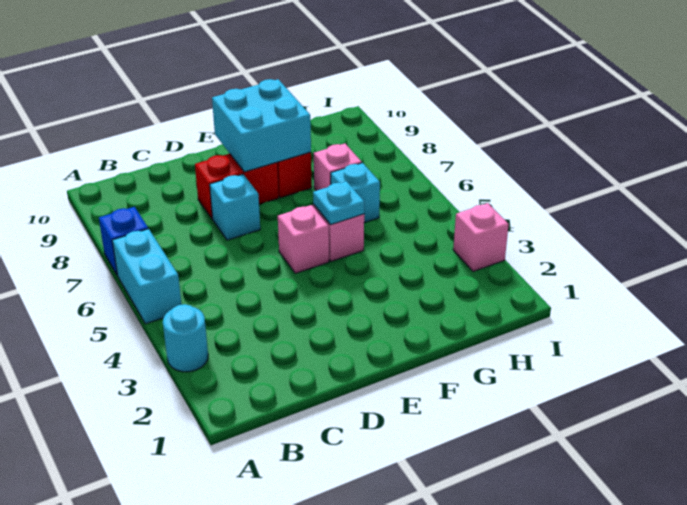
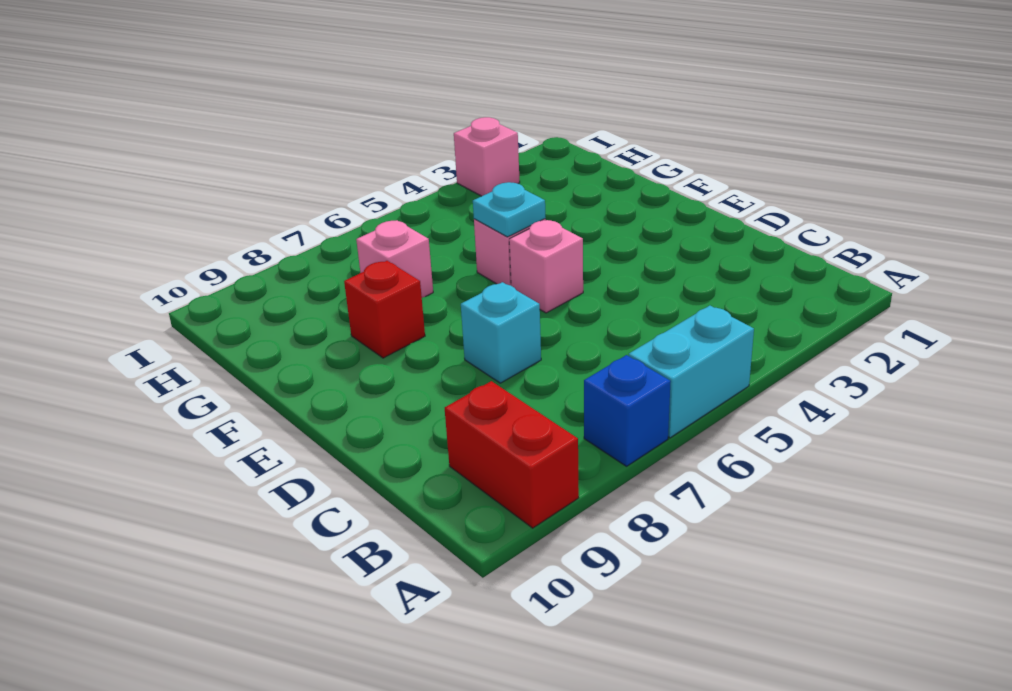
cyan round brick A3 level 1 -> none
red brick D8:E8 level 1 -> red brick A9:B9 level 1
cyan brick E8:F9 level 2 -> none
cyan brick G6 level 1 -> none

